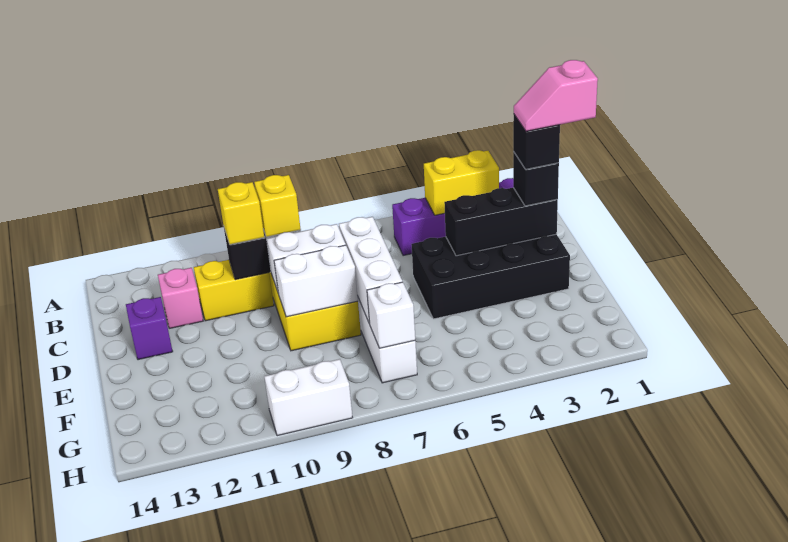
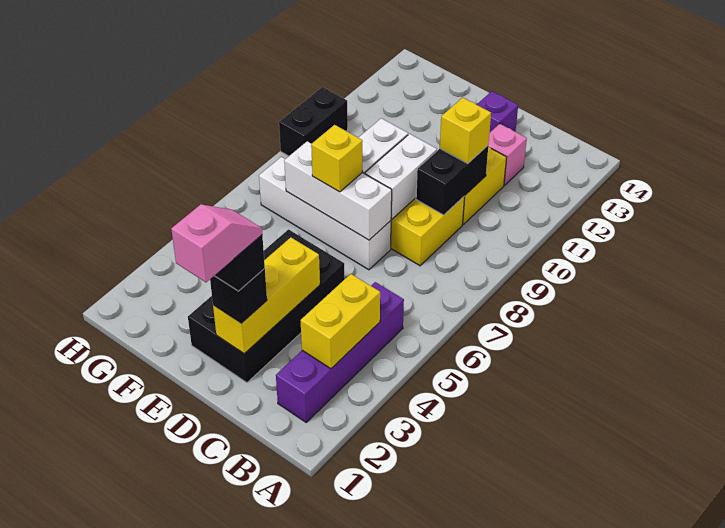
yellow brick C9 level 3 -> yellow brick E7 level 3
black brick D2:D4 level 2 -> yellow brick D2:D4 level 2
white brick G7 level 2 -> none
white brick H9:H10 level 1 -> black brick H9:H10 level 1

